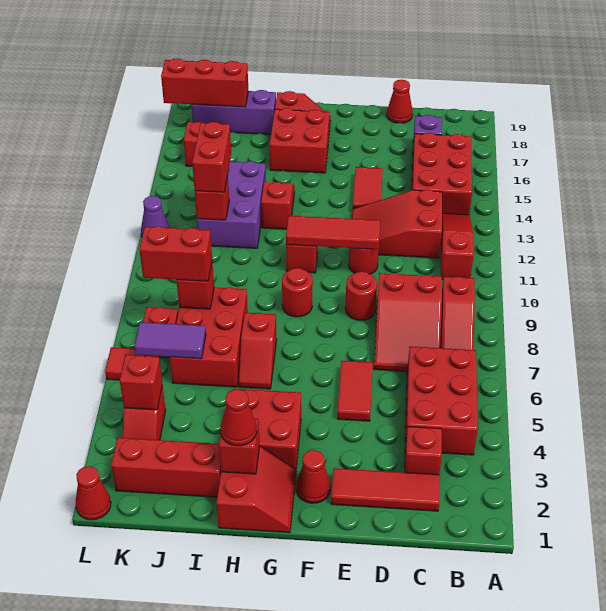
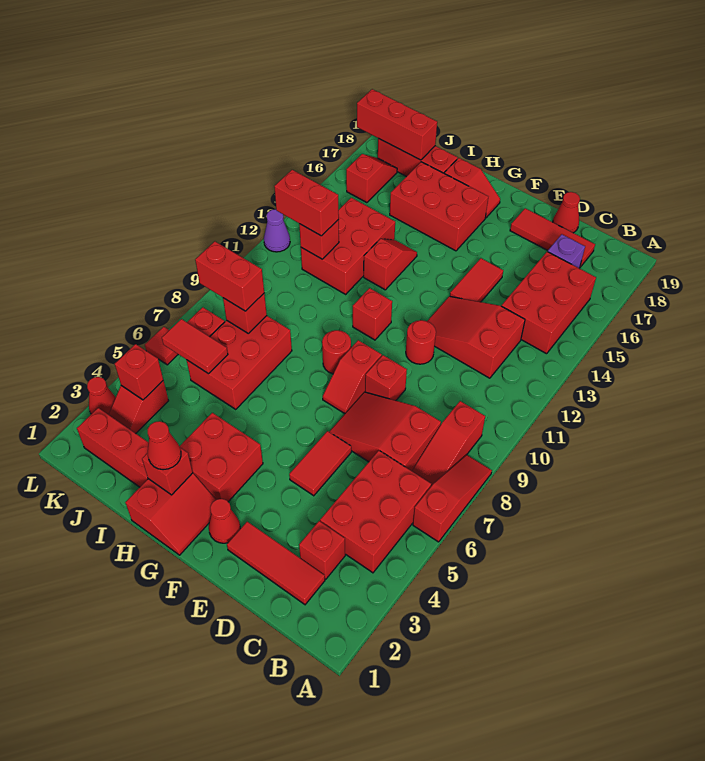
red slope B11:B13 level 1 top 11 -> red slope A6:A8 level 1 top 6
red slope C7:D9 level 1 top 9 -> red slope C7:E8 level 1 top C
red round brick E9 level 1 -> red brick E9 level 1
red tile E11:G11 level 2 -> red tile C18:E18 level 1
red brick G16:H17 level 1 -> red brick G16:I17 level 1
red slope H6:H7 level 1 top 7 -> red slope F8:F9 level 1 top 9
purple brick I12:J14 level 1 -> red brick I12:J14 level 1
purple brick I18:K18 level 1 -> red brick I18:K18 level 1
purple tile J6:K6 level 2 -> red tile J6:K6 level 2
red brick J12:J13 level 3 -> red brick J12:K12 level 3
red cone L1 level 1 -> red cone L3 level 1

